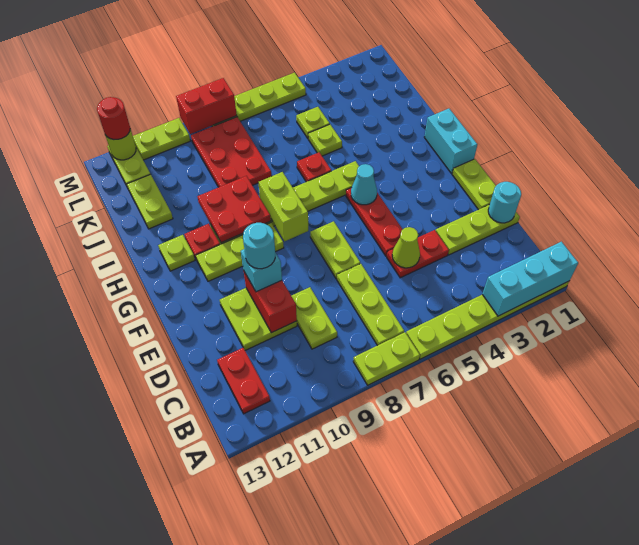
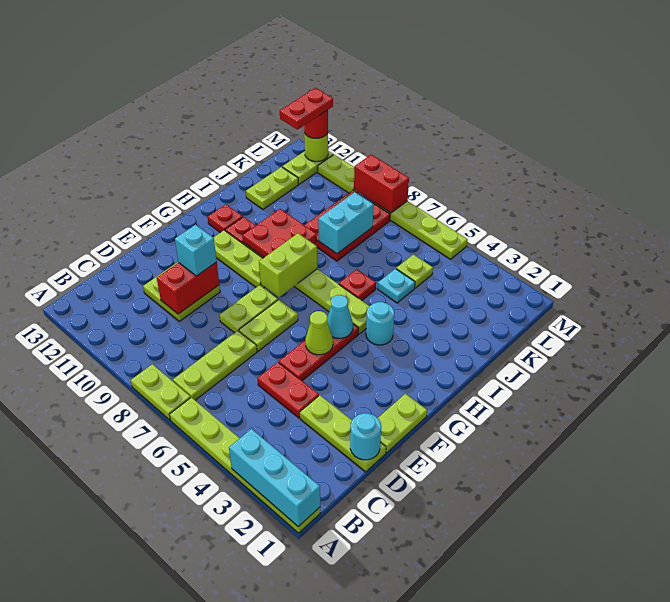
red plate B12:C12 level 1 -> red plate L12:M12 level 4
lime plate C9:D9 level 1 -> lime plate E8:F8 level 1
lime cone D5 level 2 -> lime cone F5 level 2
cyan round brick E10 level 4 -> cyan round brick H4 level 1
cyan brick G1:H1 level 1 -> cyan brick J8:K8 level 2
lime plate H12 level 1 -> red plate H12 level 1
lime plate J5 level 1 -> cyan plate J5 level 1

